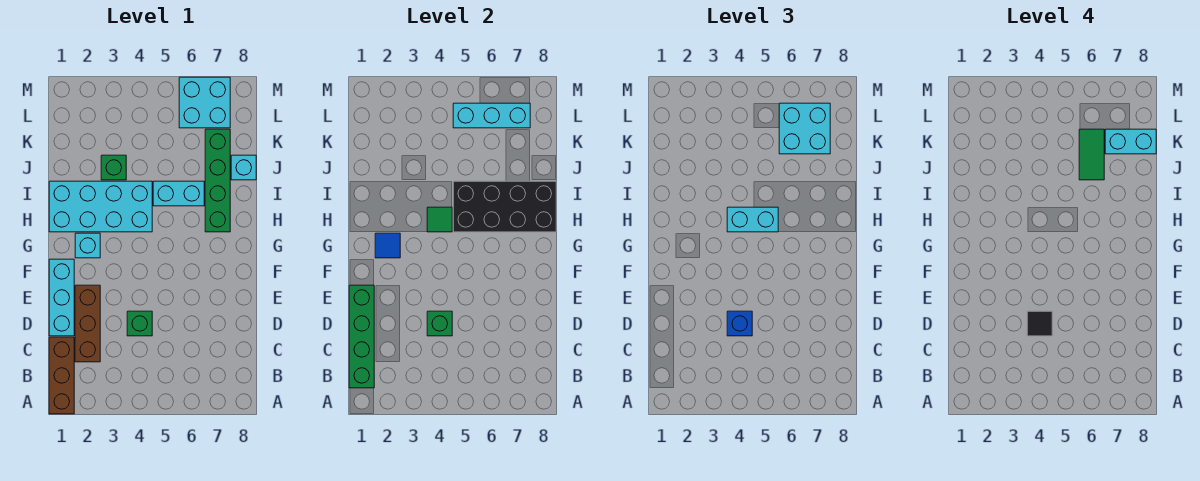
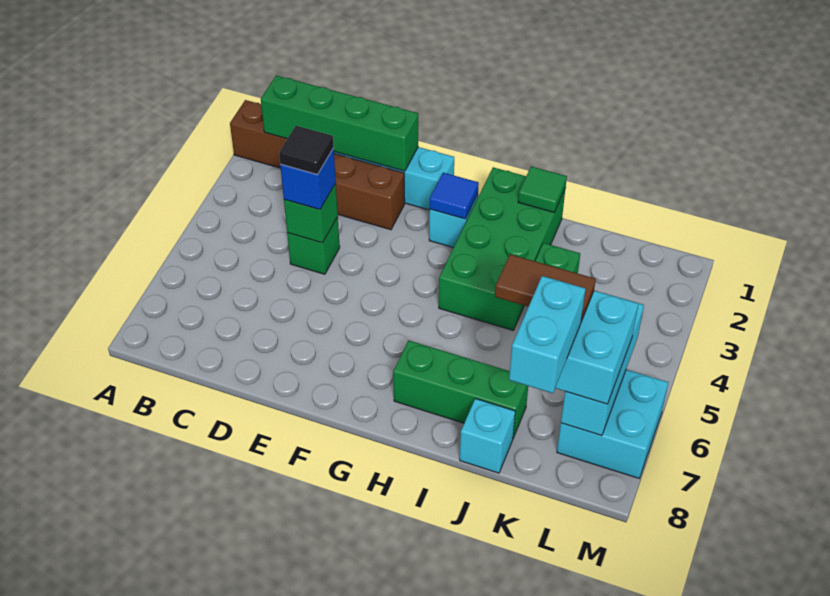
cyan brick H1:I4 level 1 -> green brick H1:I4 level 1
green tile H4 level 2 -> green tile I1 level 2
cyan brick H4:H5 level 3 -> none
black brick H5:I8 level 2 -> none
green brick H7:K7 level 1 -> green brick H7:J7 level 1
cyan brick I5:I6 level 1 -> none
green tile J6:K6 level 4 -> brown tile J6:K6 level 4

